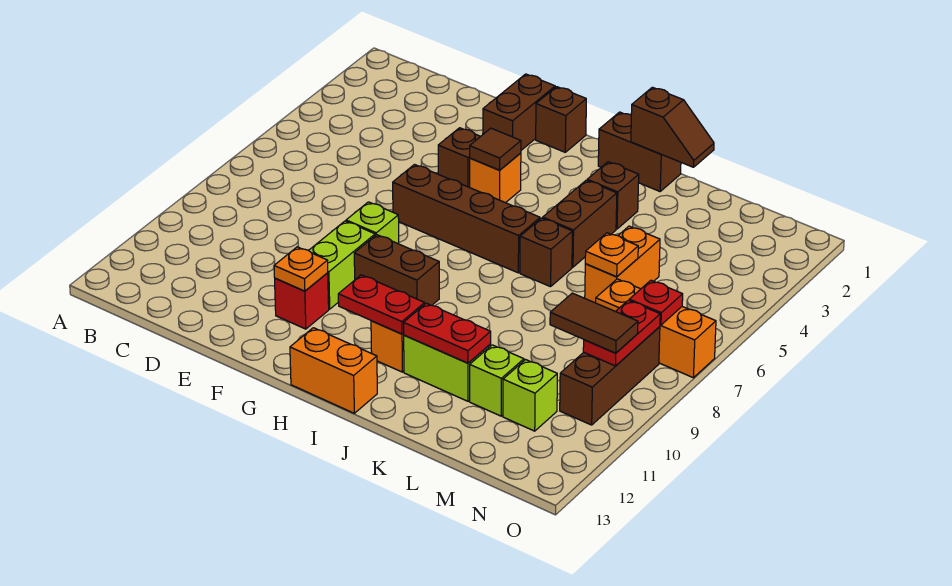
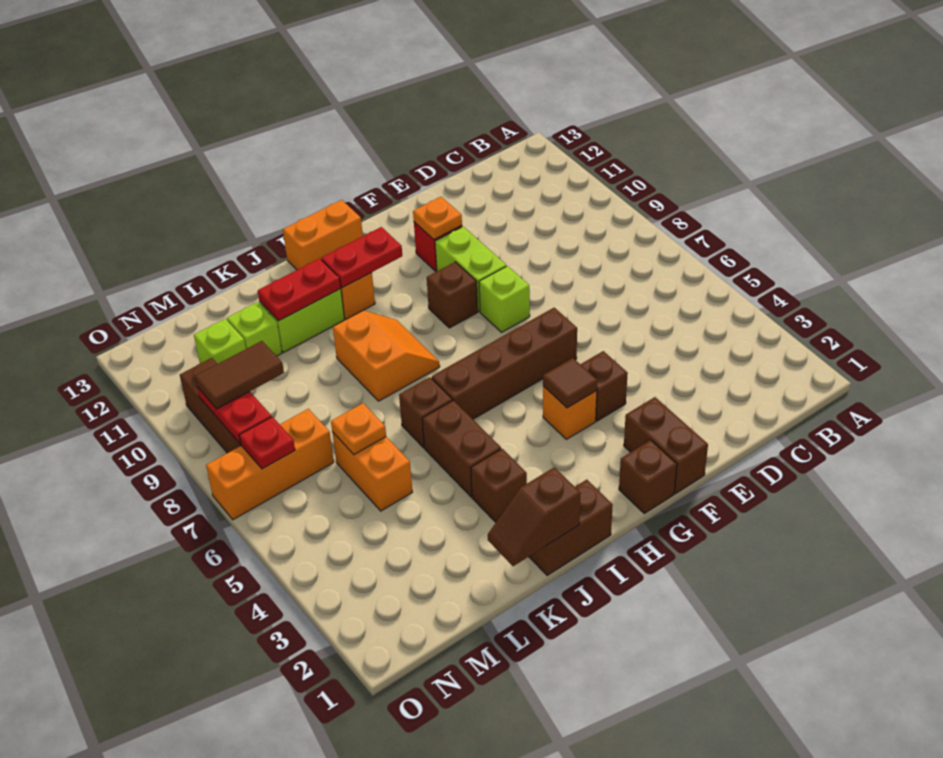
brown brick G9:H9 level 1 -> brown brick G9 level 1
none -> orange slope I8:J9 level 1 top J

